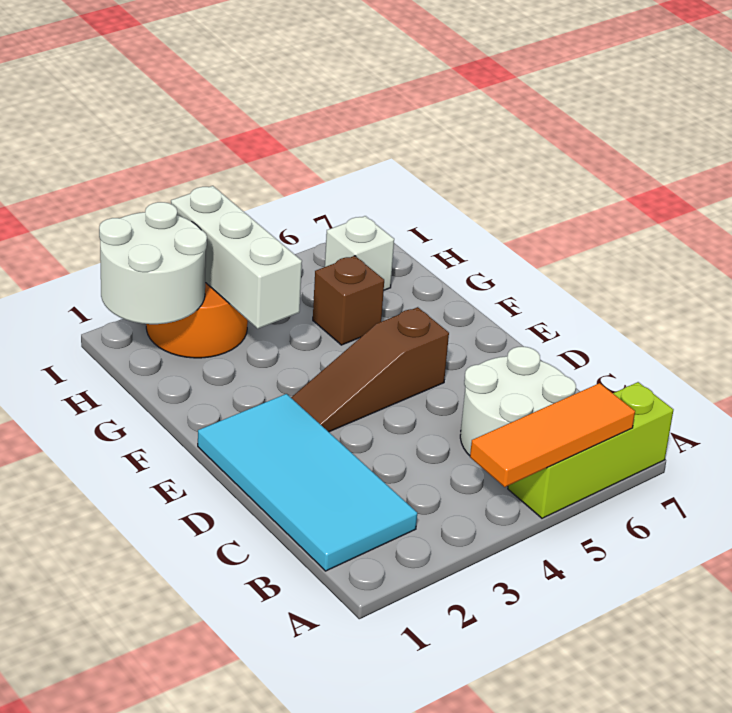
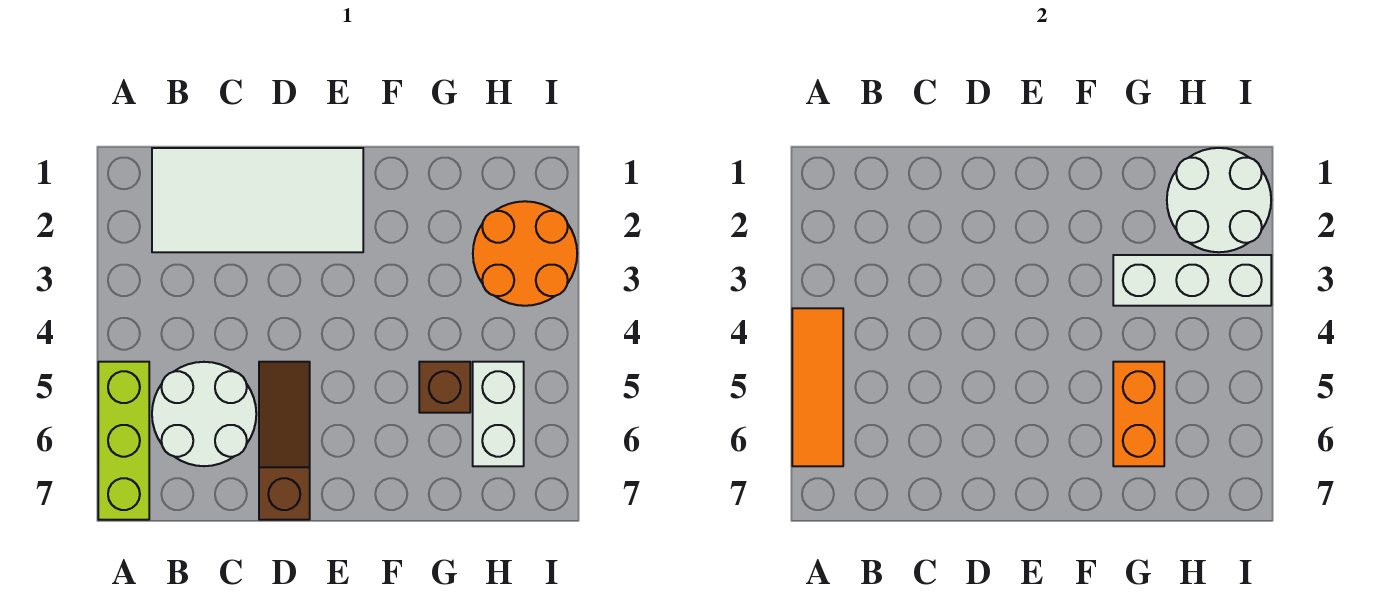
cyan tile B1:E2 level 1 -> white tile B1:E2 level 1
brown slope E3:E5 level 1 top 5 -> brown slope D5:D7 level 1 top 7
none -> orange brick G5:G6 level 2
white brick H6 level 1 -> white brick H5:H6 level 1

